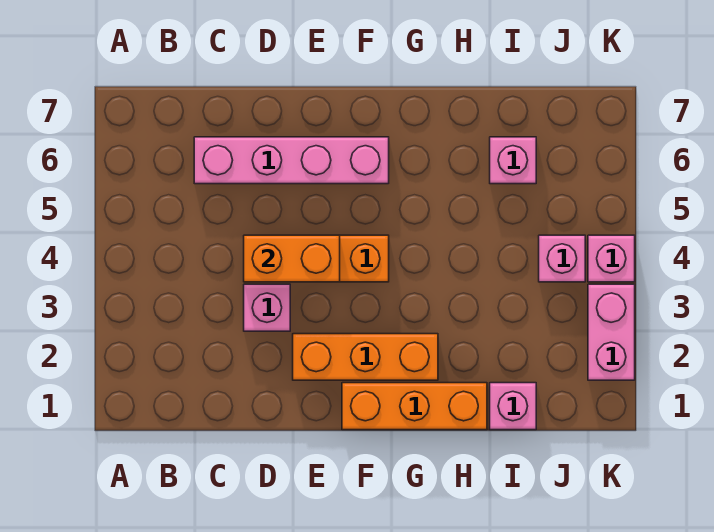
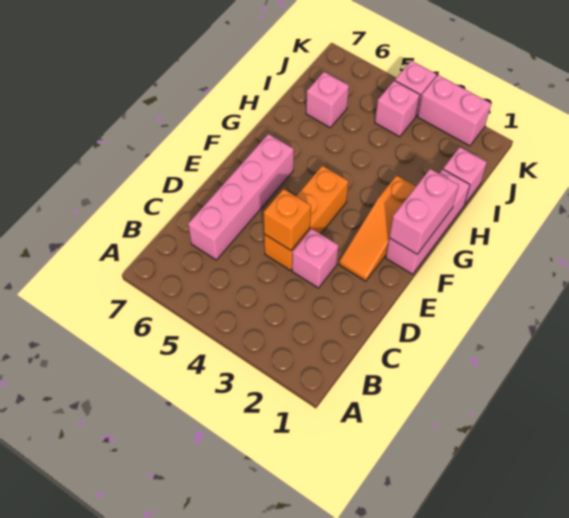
orange brick D4:E4 level 2 -> orange brick D4 level 2
orange brick E2:G2 level 1 -> orange slope E2:G2 level 1 top G
orange brick F1:H1 level 1 -> pink brick F1:H1 level 1
none -> pink brick F1:G1 level 2

